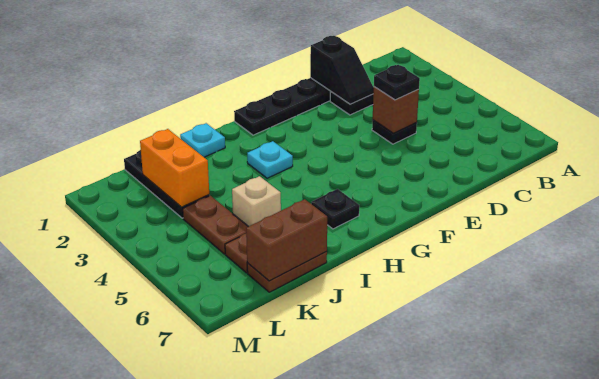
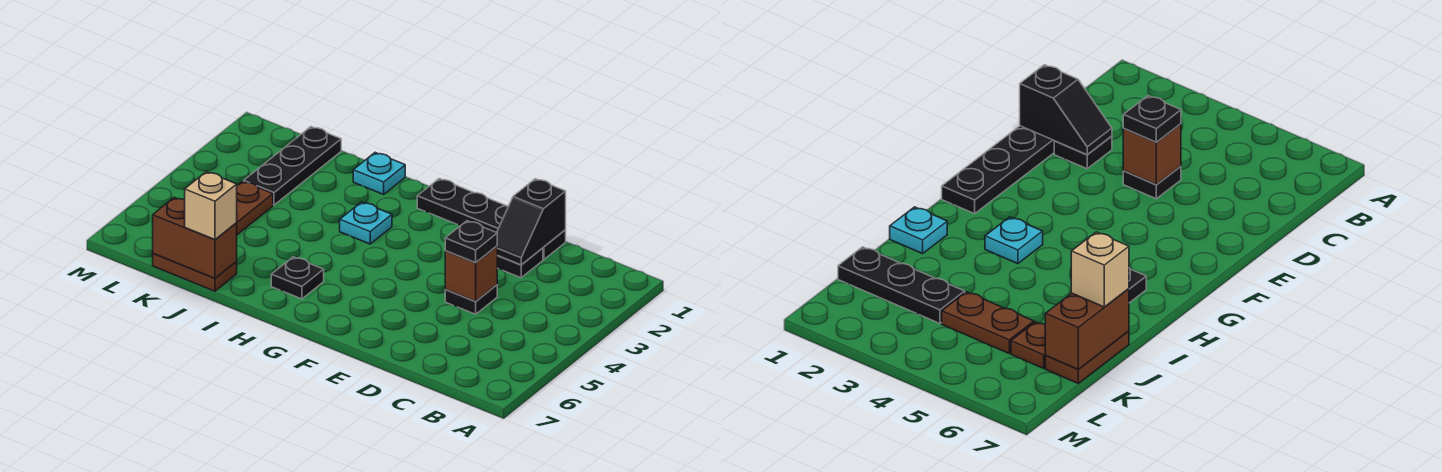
tan brick J5 level 1 -> tan brick J7 level 3
orange brick K2:K3 level 2 -> none

